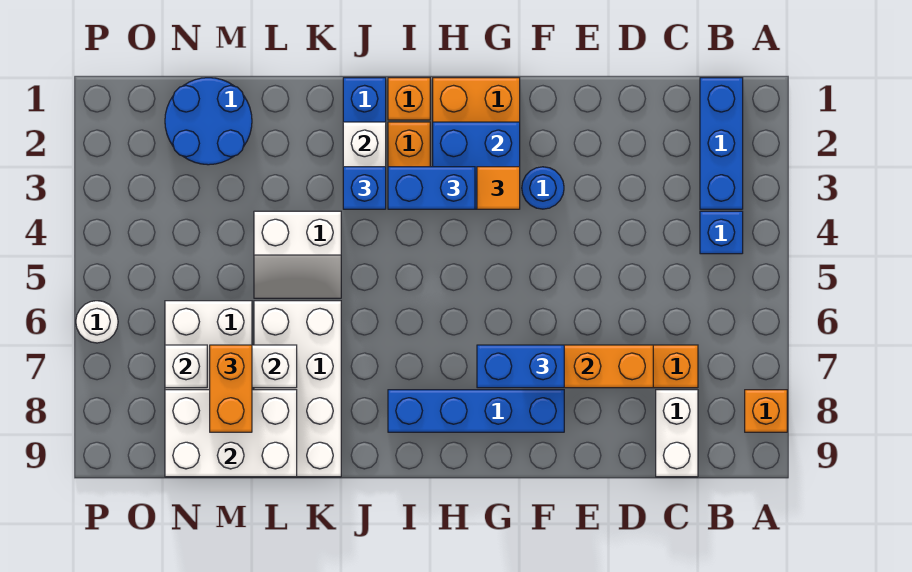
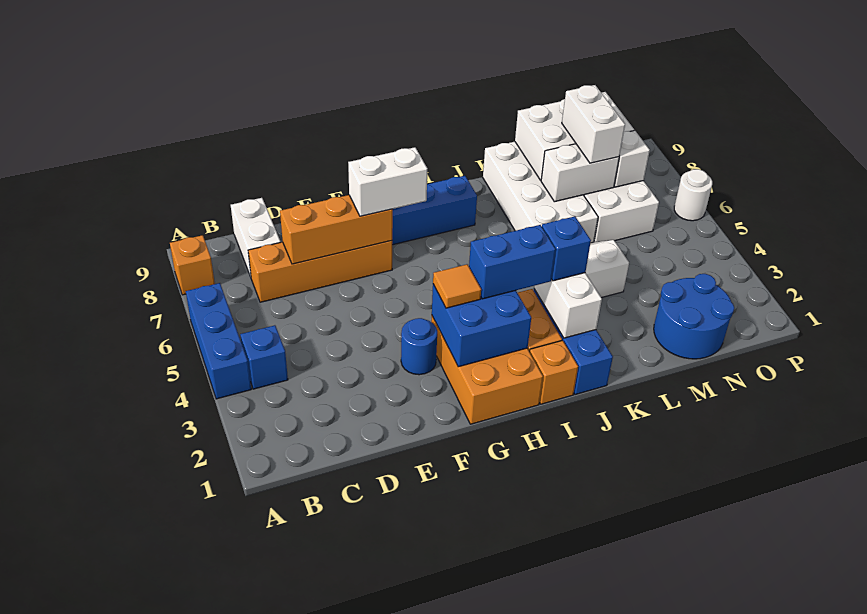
blue brick B1:B3 level 1 -> blue brick A4:A6 level 1
blue brick F7:G7 level 3 -> white brick F7:G7 level 3
orange brick M7:M8 level 3 -> white brick M7:M8 level 3

